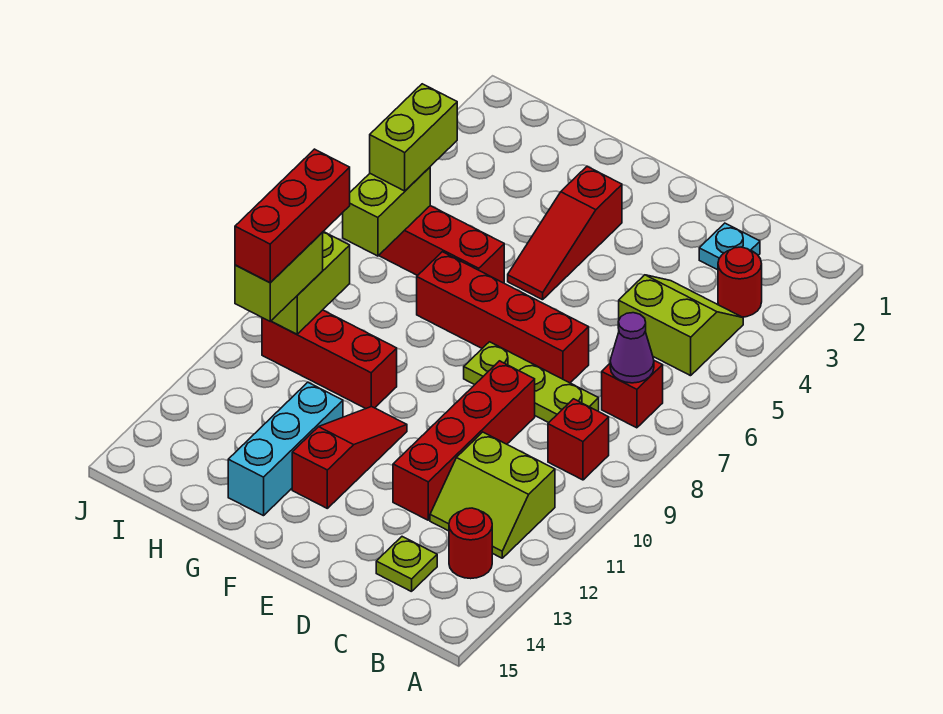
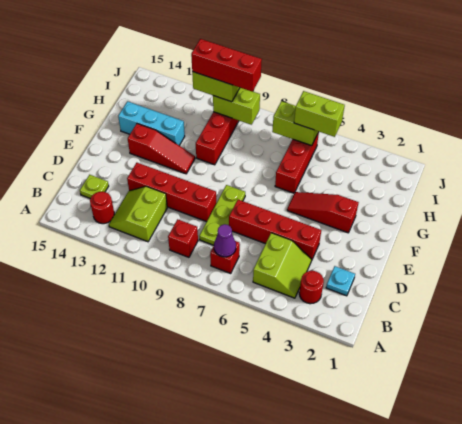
red brick D7:G7 level 1 -> red brick D4:D7 level 1

